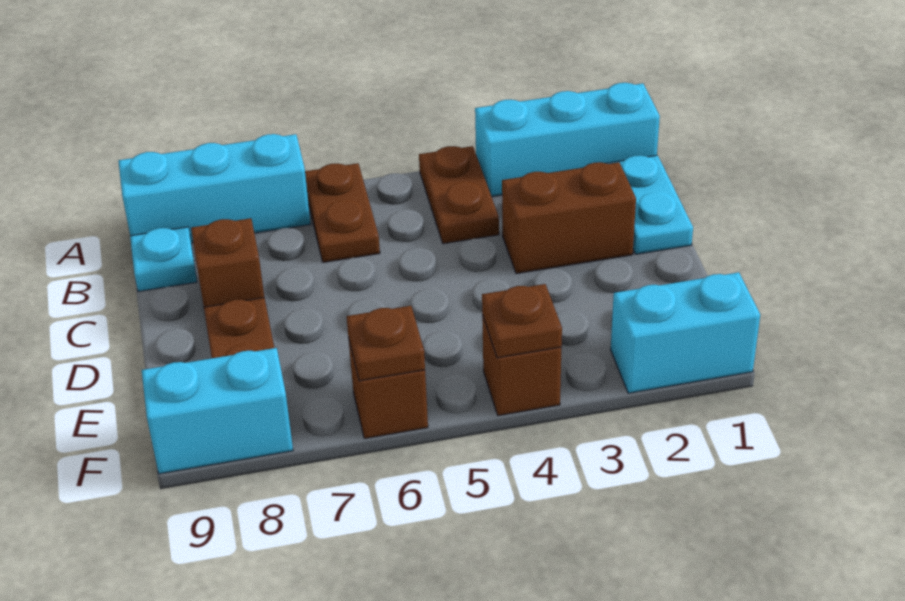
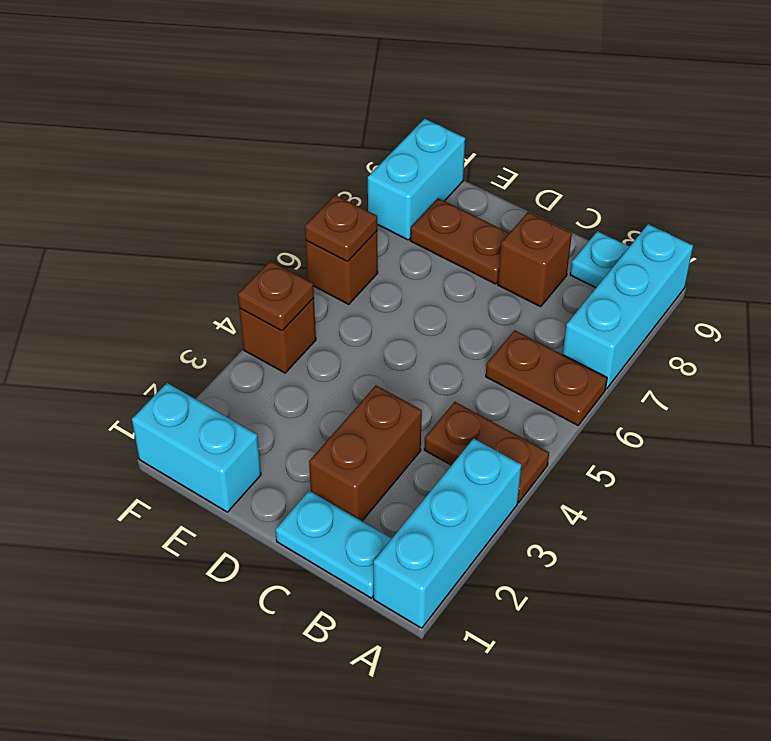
cyan brick F1:F2 level 1 -> cyan brick E1:F1 level 1

